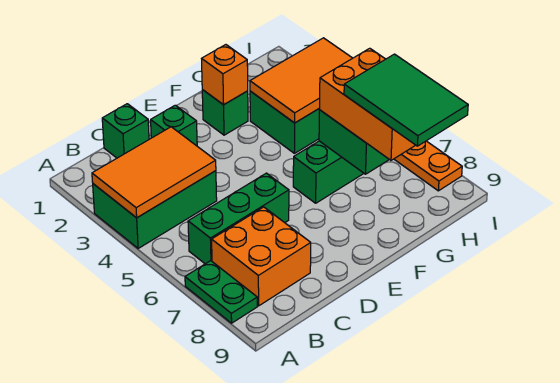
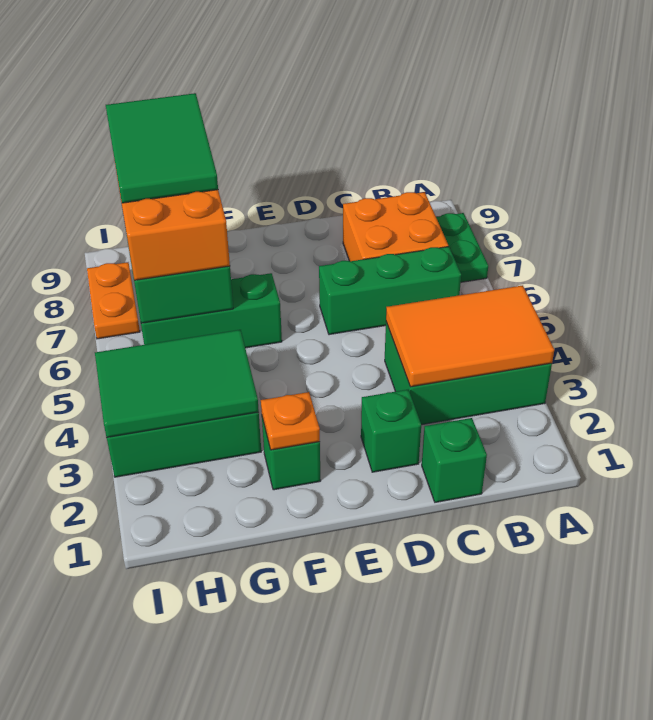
orange brick F2 level 2 -> orange plate F2 level 2
orange tile G3:I4 level 2 -> green tile G3:I4 level 2

